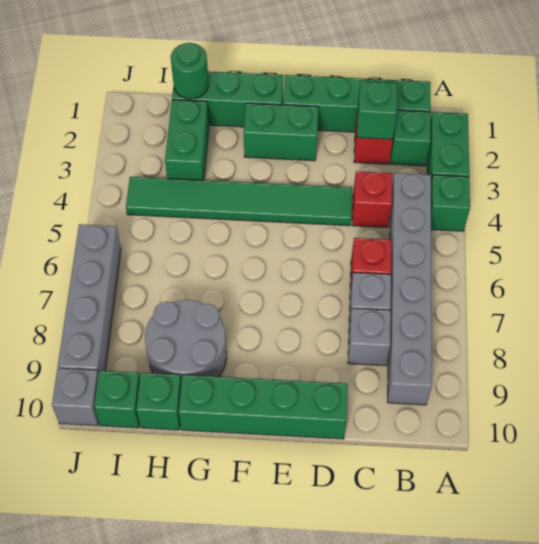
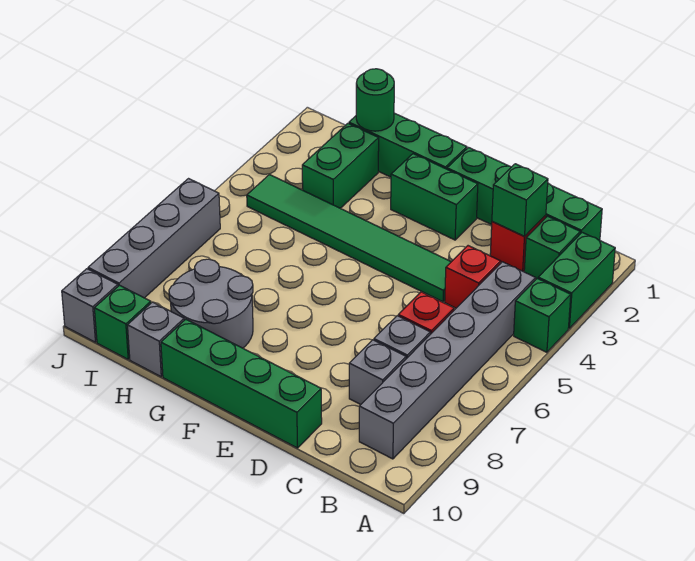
green brick H10 level 1 -> grey brick H10 level 1

